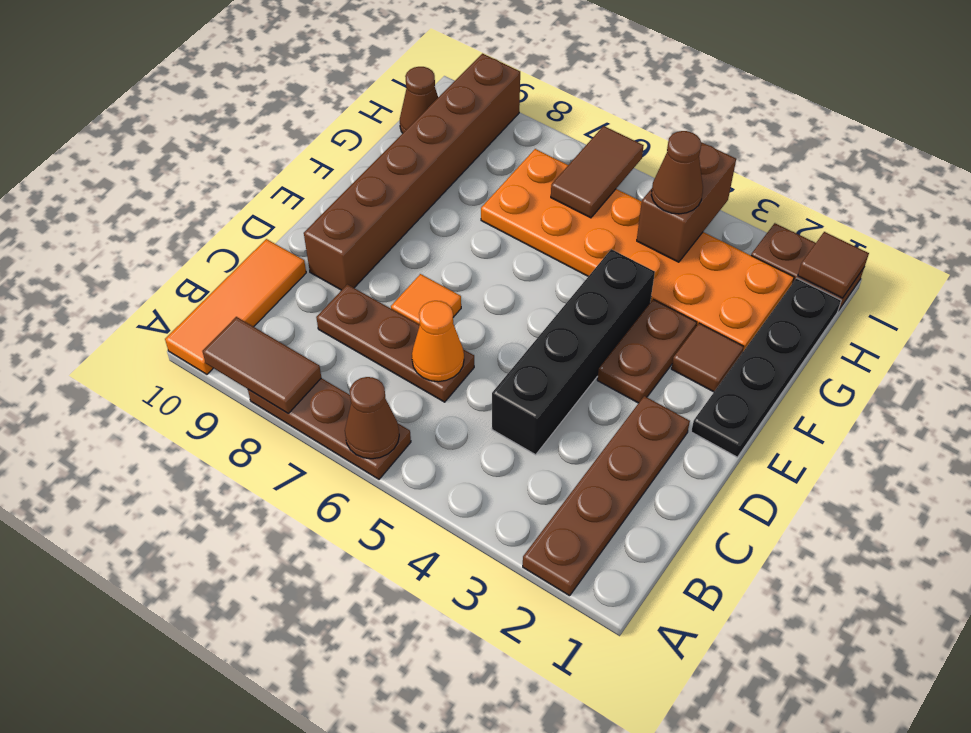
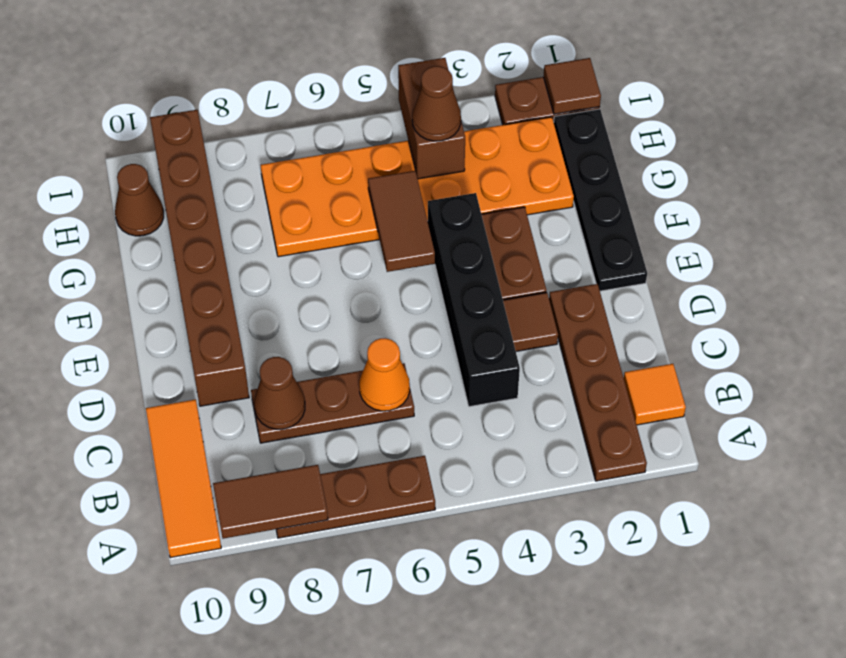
brown cone A6 level 2 -> brown cone C8 level 2
orange tile D7 level 1 -> orange tile B1 level 1
brown tile F2 level 1 -> brown tile D3 level 1
brown tile H6:I6 level 2 -> brown tile F5:G5 level 2

